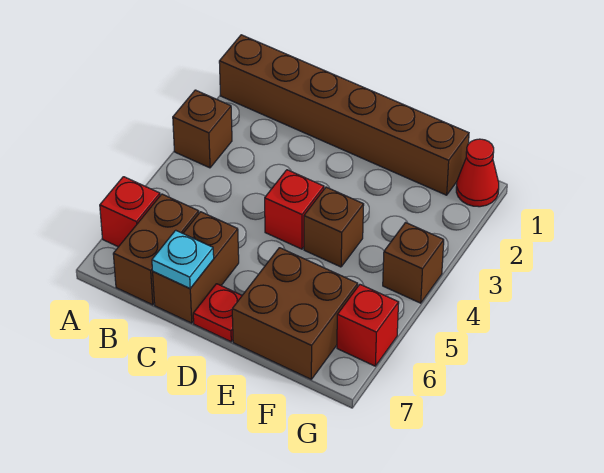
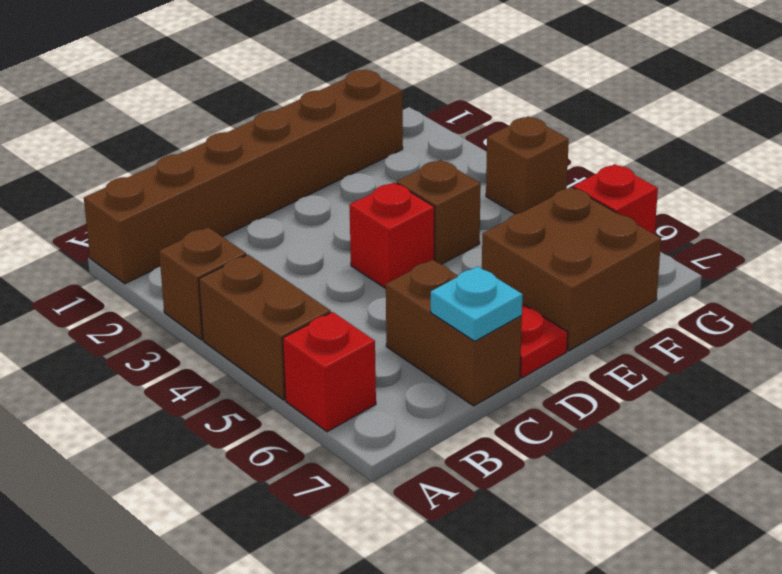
brown brick B6:B7 level 1 -> brown brick A4:A5 level 1
red cone G1 level 1 -> none

